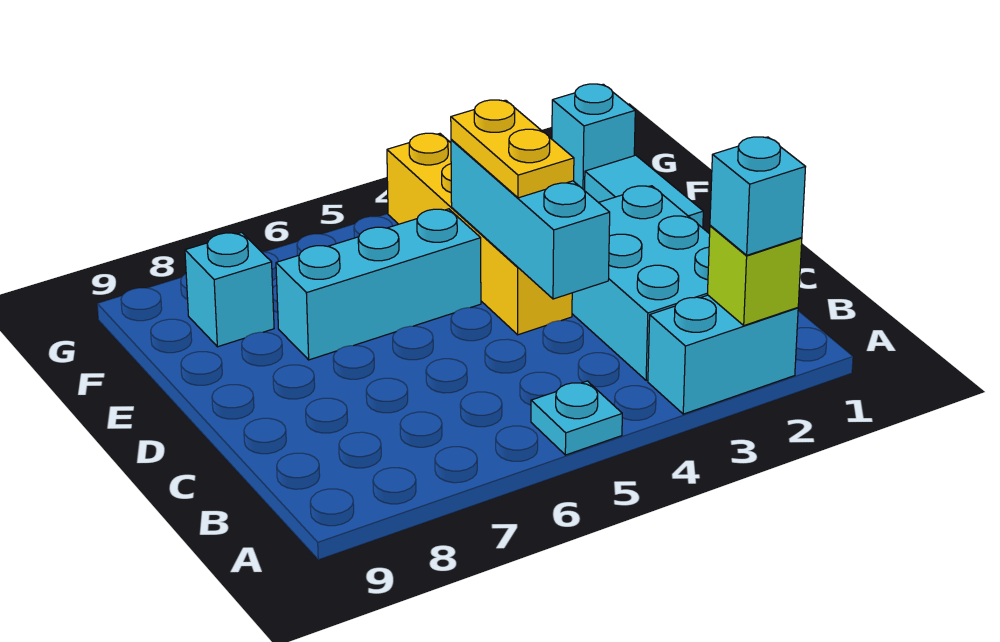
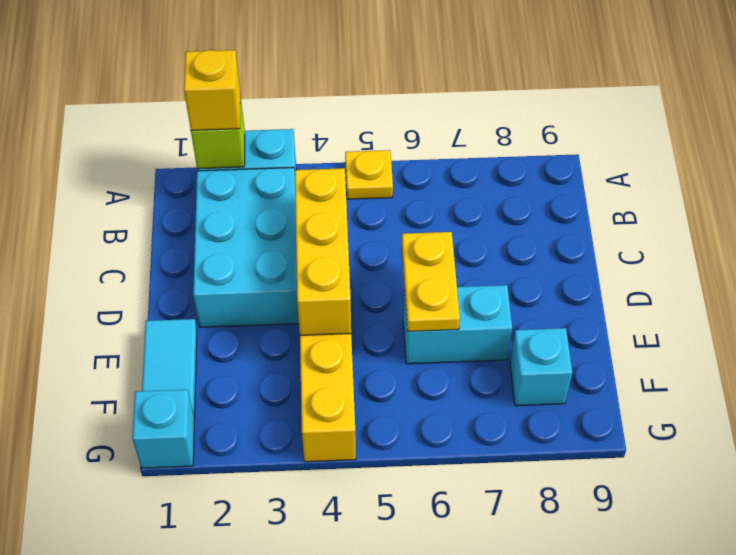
cyan brick A2 level 3 -> yellow brick A2 level 3
cyan plate A5 level 1 -> yellow plate A5 level 1
cyan brick C4:E4 level 2 -> yellow brick C4:E4 level 2
yellow plate D4:E4 level 3 -> yellow plate D6:E6 level 2
cyan brick E5:E7 level 1 -> cyan brick E6:E7 level 1

